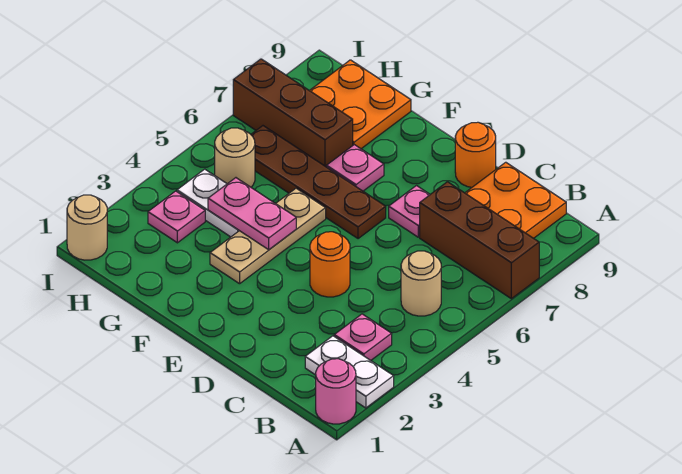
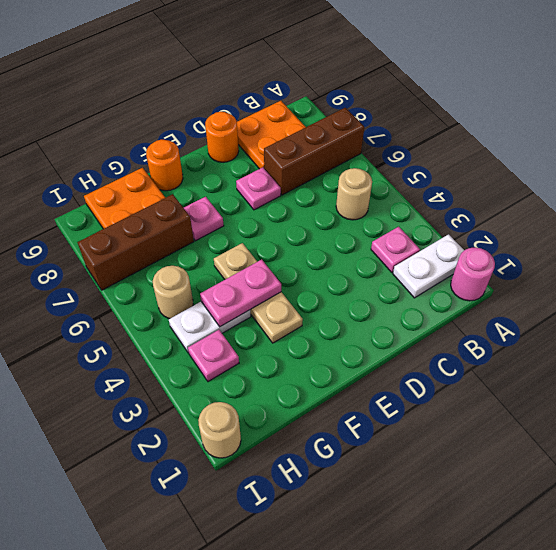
orange round brick D4 level 1 -> orange round brick F9 level 1
brown plate E6:H6 level 1 -> none

